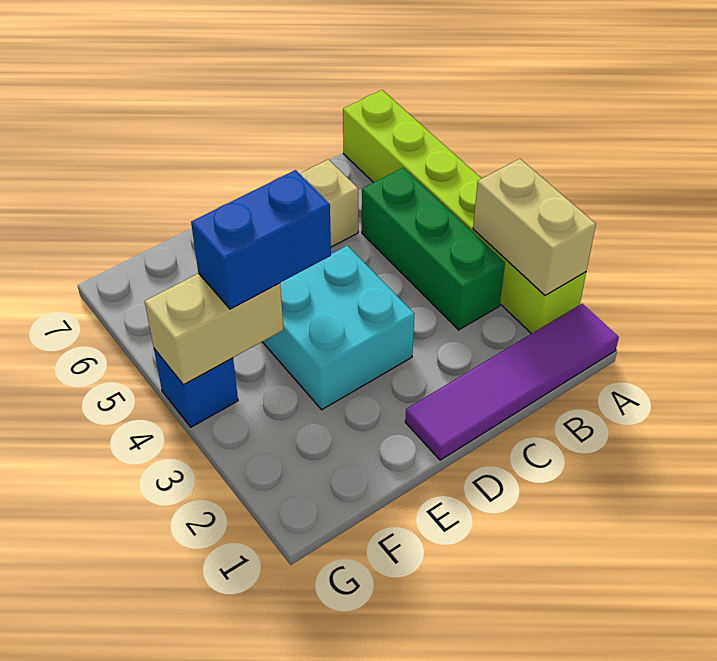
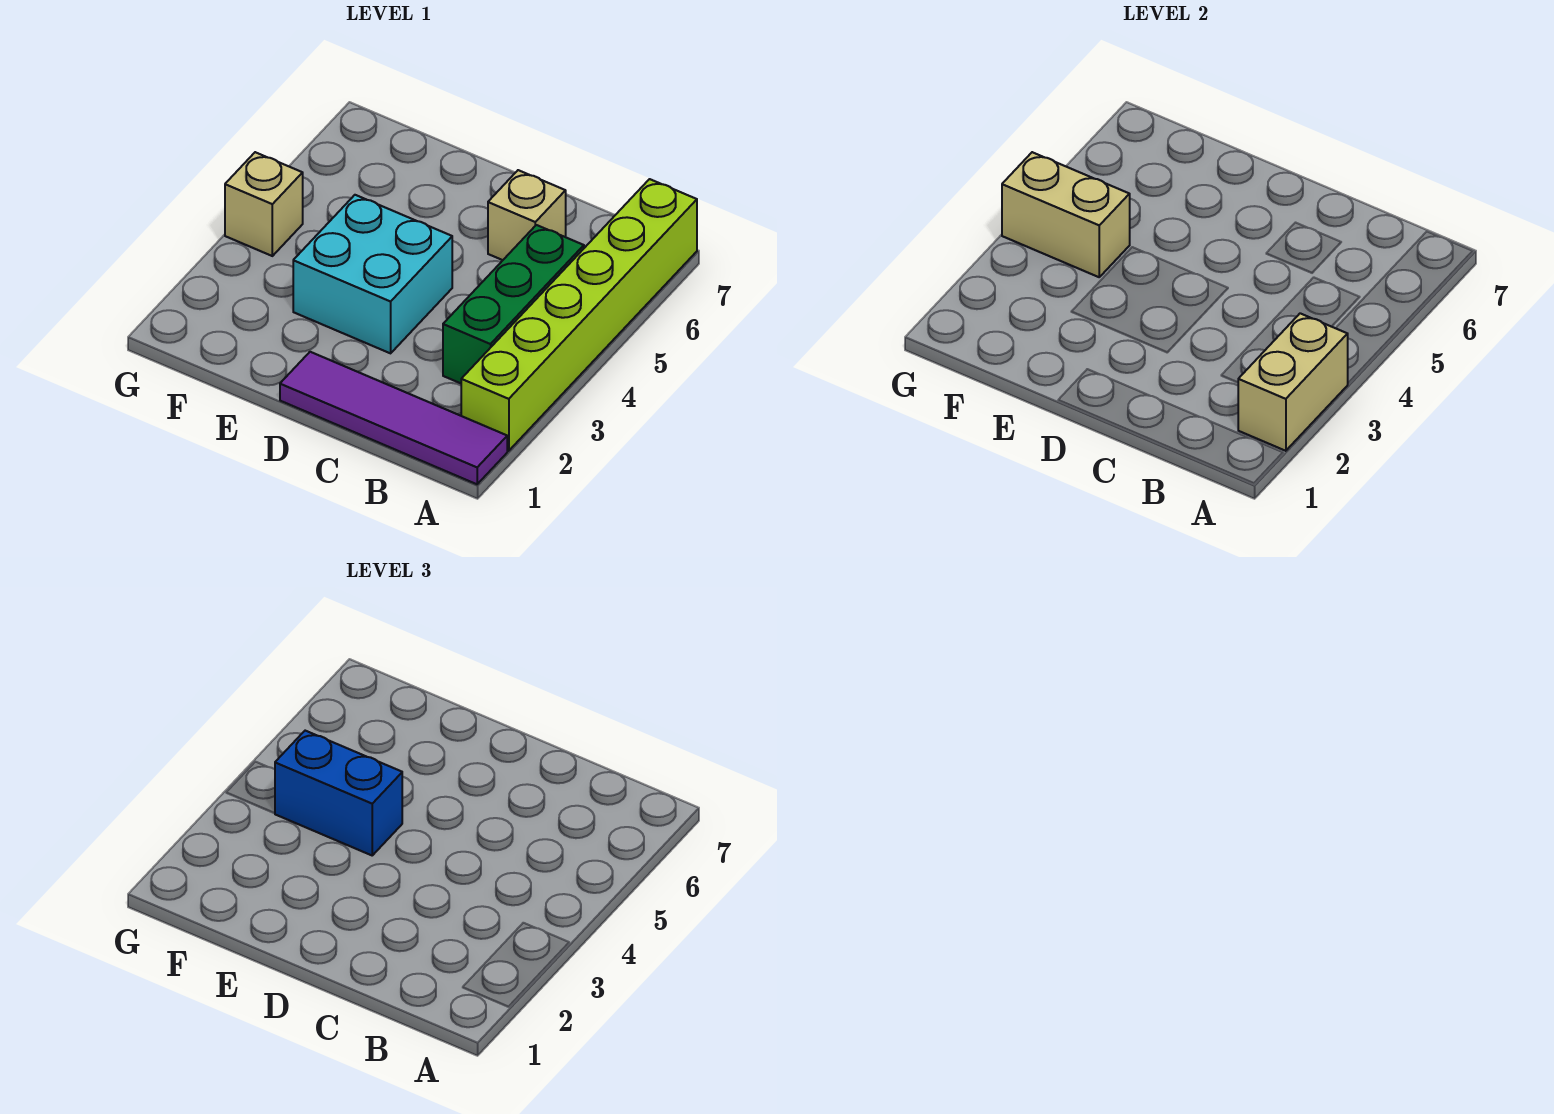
blue brick G4 level 1 -> tan brick G4 level 1

